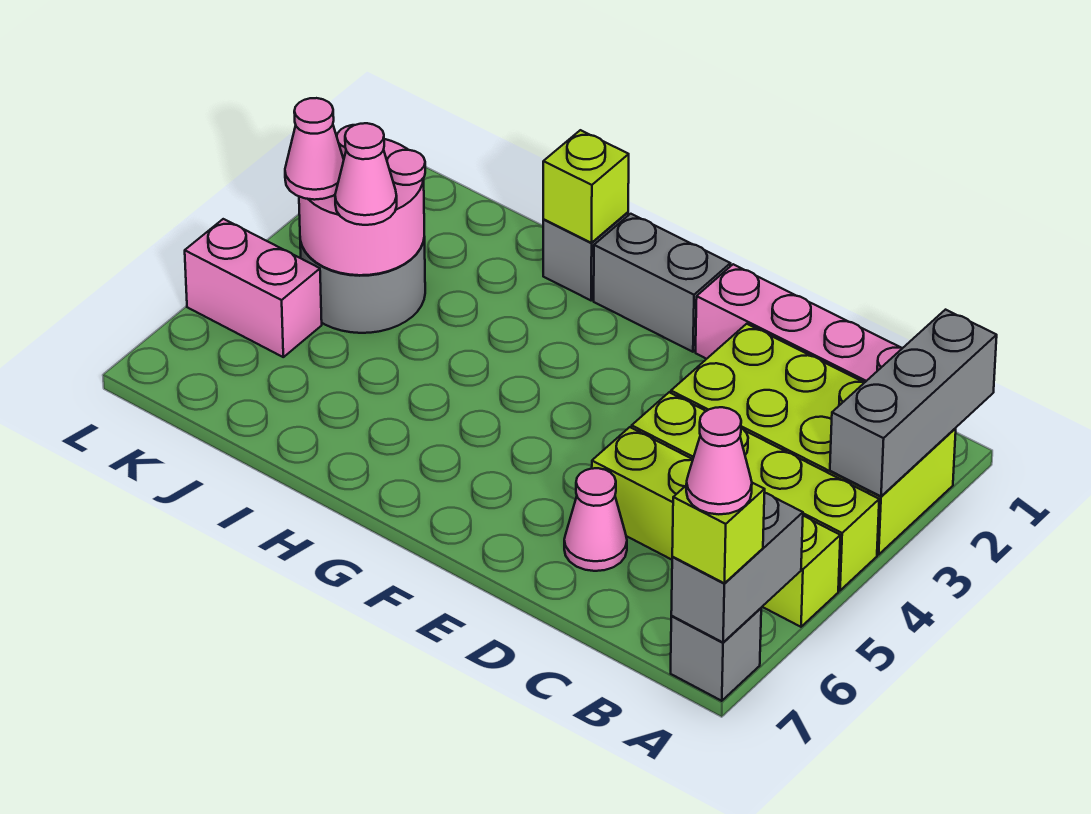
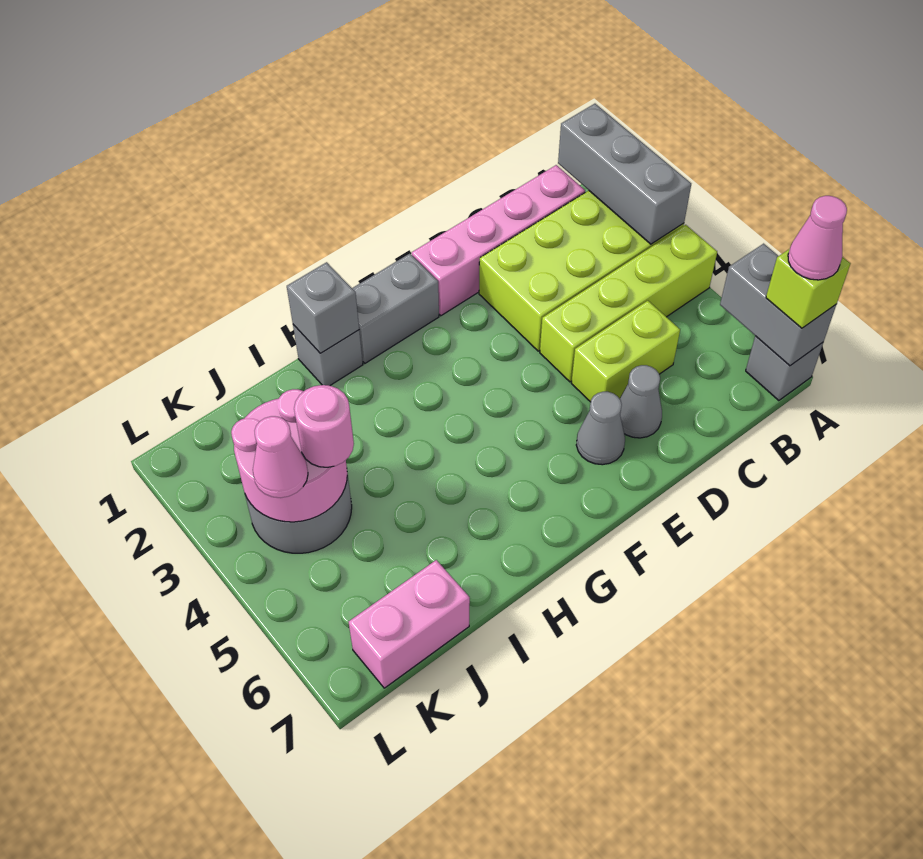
lime brick A5:D5 level 1 -> lime brick C5:D5 level 1
pink cone D6 level 1 -> grey cone D6 level 1
none -> grey cone E6 level 1
lime brick H1 level 2 -> grey brick H1 level 2
pink cone J4 level 3 -> pink round brick J4 level 3
pink brick K5:L5 level 1 -> pink brick J7:K7 level 1

